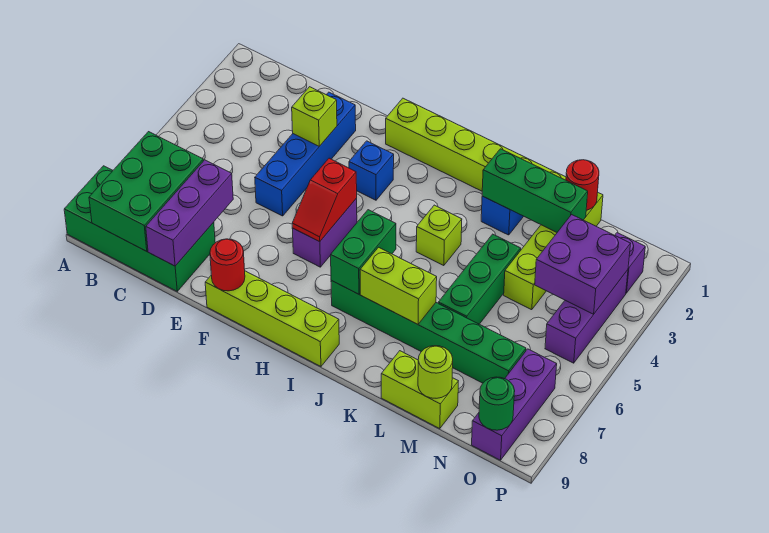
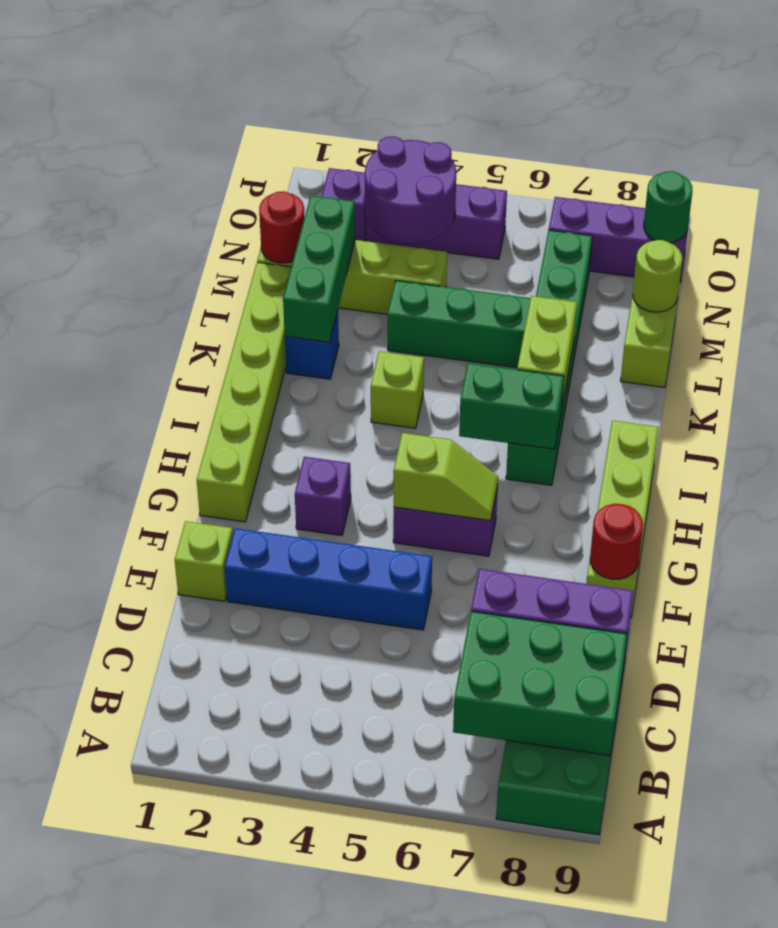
lime brick E3 level 2 -> lime brick E1 level 1
blue brick G3 level 1 -> purple brick G3 level 1
red slope G5:G6 level 2 top 5 -> lime slope G5:G6 level 2 top 5
purple brick N3:O4 level 2 -> purple round brick N3:O4 level 2

